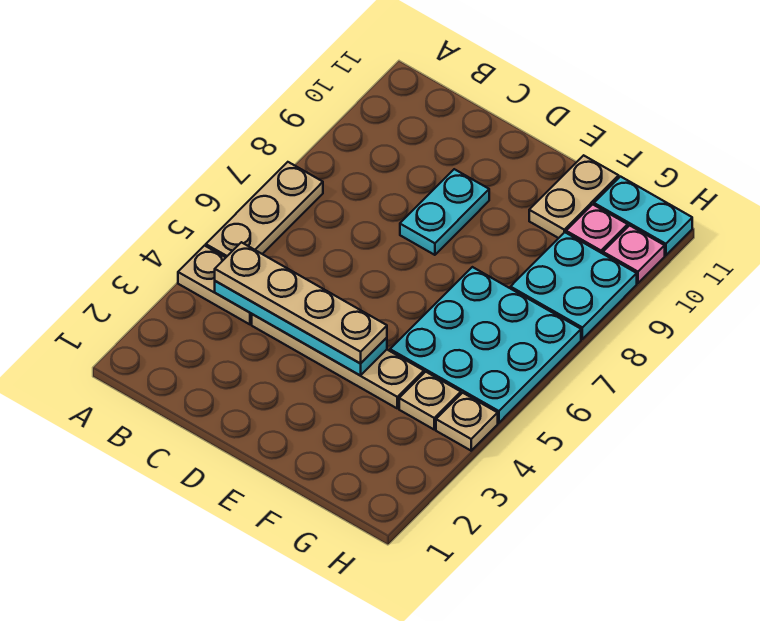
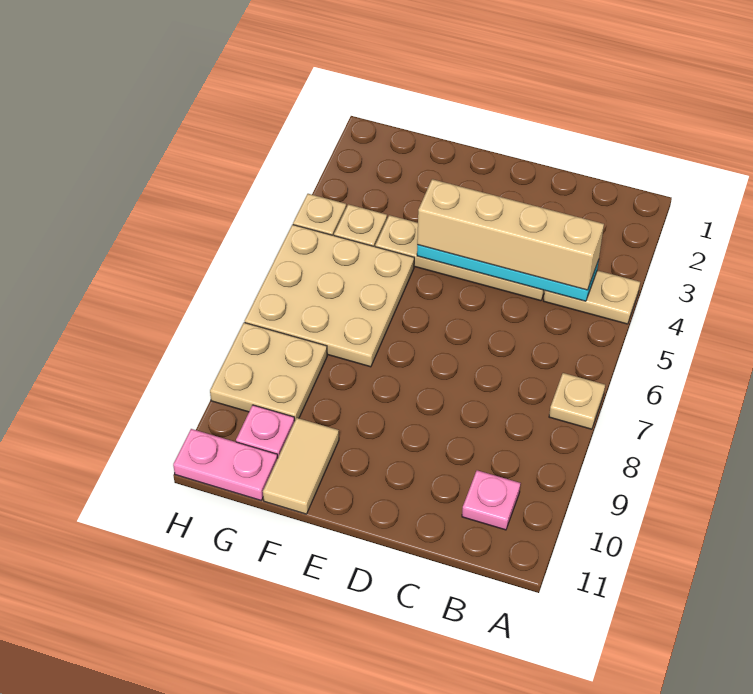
tan plate A5:A7 level 1 -> tan plate A7 level 1
tan plate B4:E4 level 3 -> tan brick B4:E4 level 3
cyan plate D8:D9 level 1 -> none
cyan plate F5:H7 level 1 -> tan plate F5:H7 level 1
tan plate F10:F11 level 1 -> tan tile F10:F11 level 1
cyan plate G8:H9 level 1 -> tan plate G8:H9 level 1
cyan plate G11:H11 level 1 -> pink plate G11:H11 level 1
pink plate H10 level 1 -> pink plate B10 level 1

